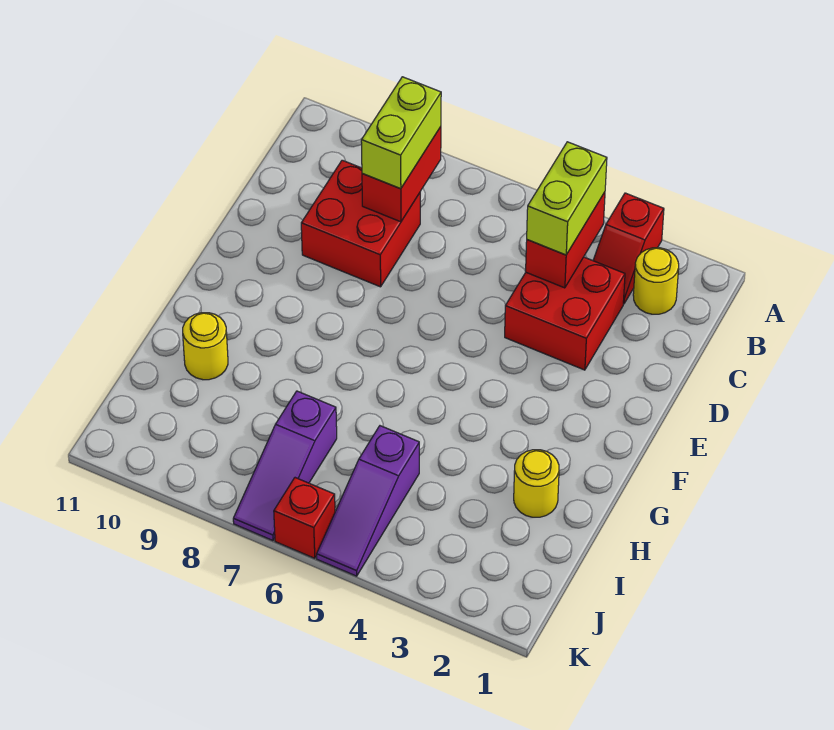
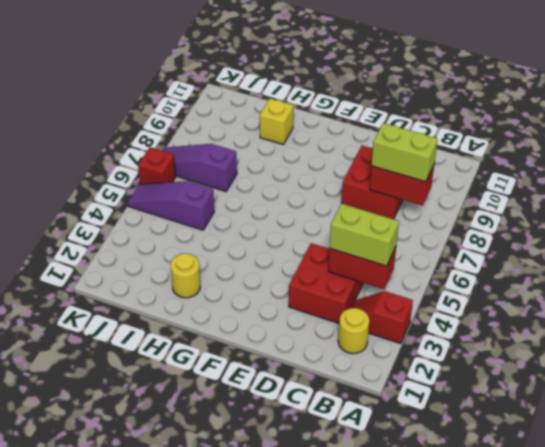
yellow round brick H10 level 1 -> yellow brick H10 level 1

